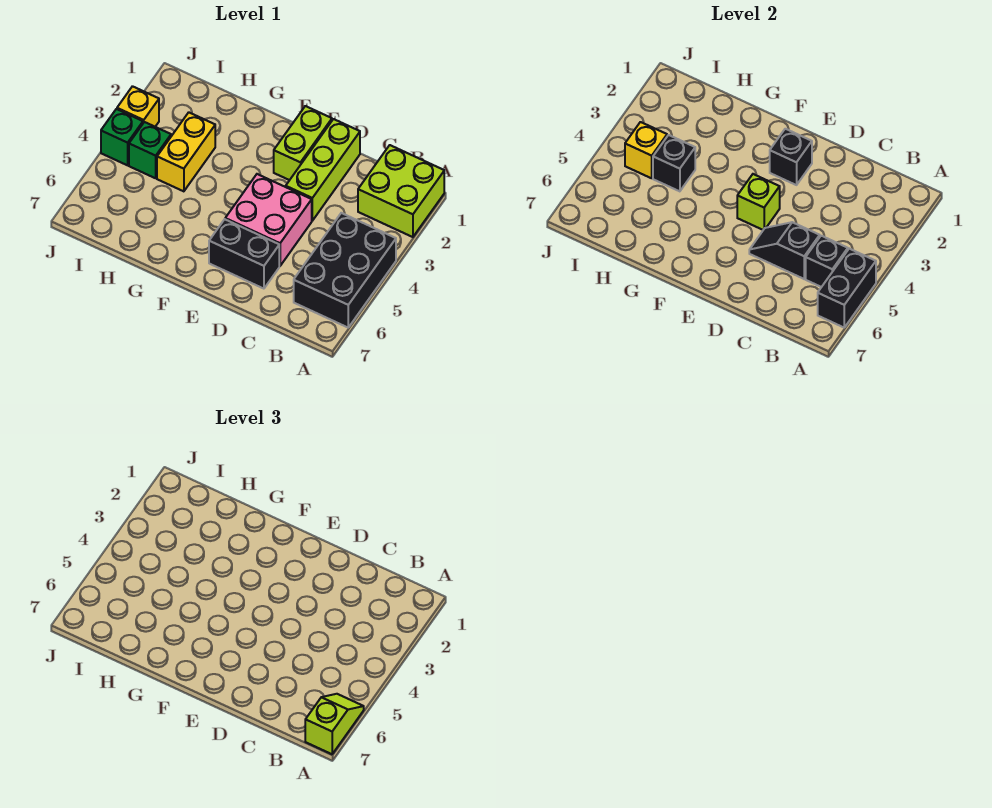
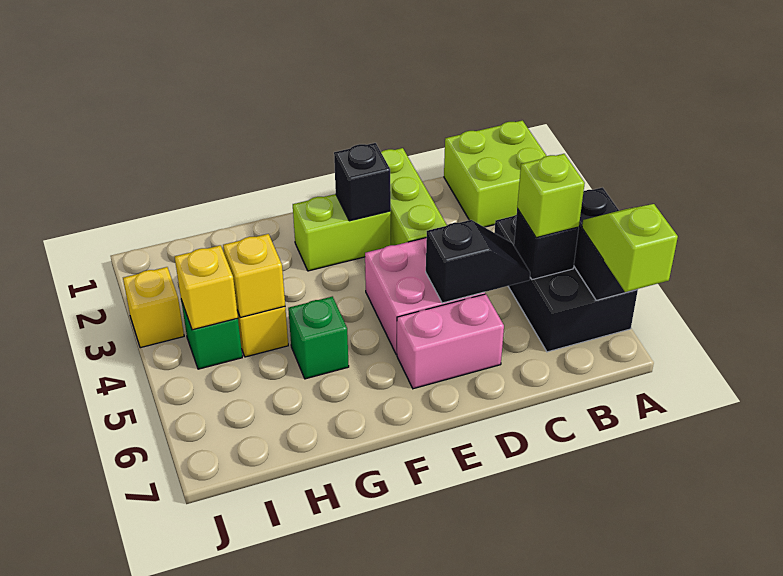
black slope C5:D5 level 2 top C -> black slope C5:D5 level 2 top D
black brick D6:E6 level 1 -> pink brick D6:E6 level 1
lime brick E1:E2 level 1 -> lime brick E2:F2 level 1
lime brick E4 level 2 -> lime brick B5 level 3
black brick H4 level 2 -> yellow brick H4 level 2
green brick J4 level 1 -> green brick G5 level 1

